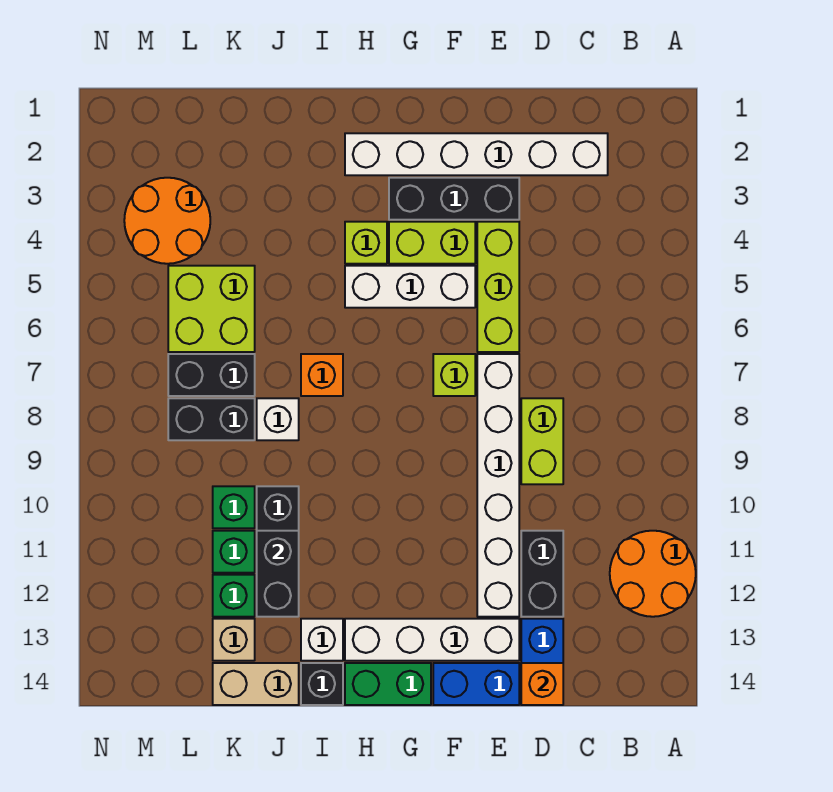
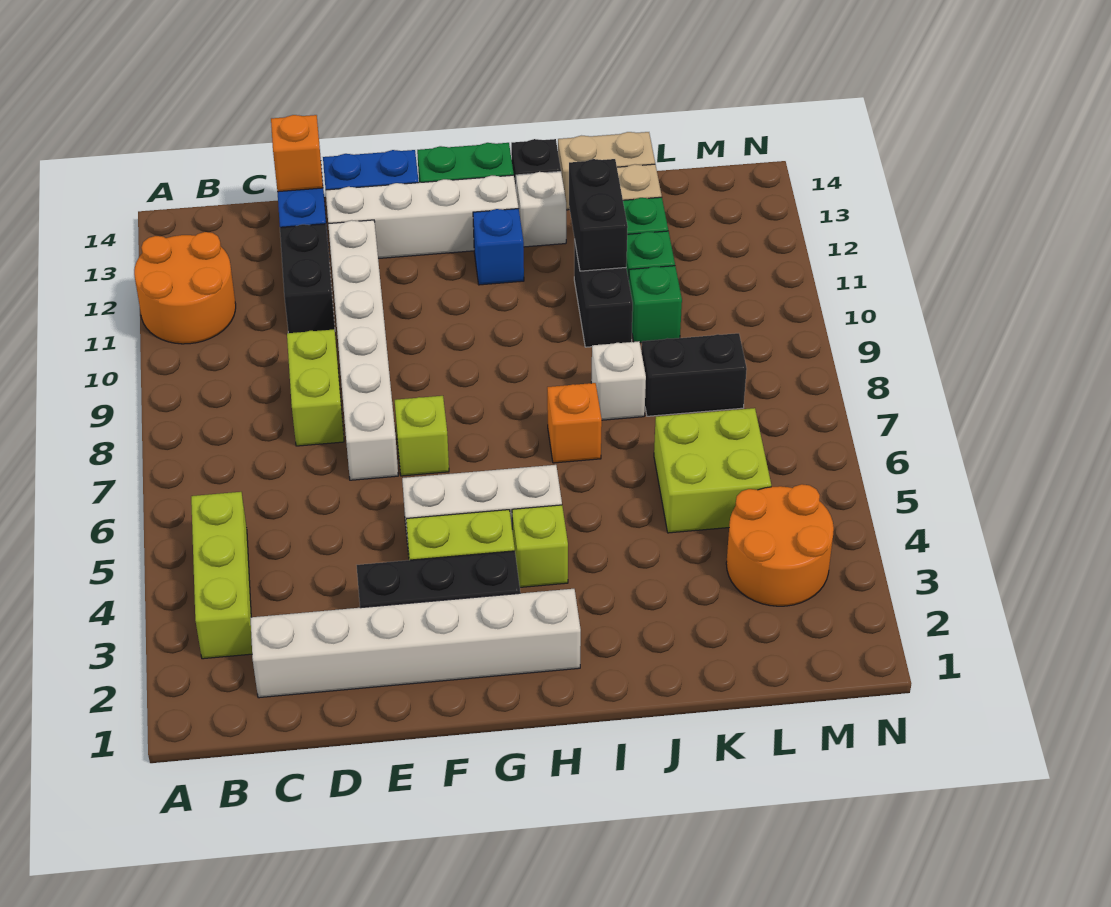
lime brick E4:E6 level 1 -> lime brick B3:B5 level 1
none -> blue brick H12 level 1
black brick K7:L7 level 1 -> none

